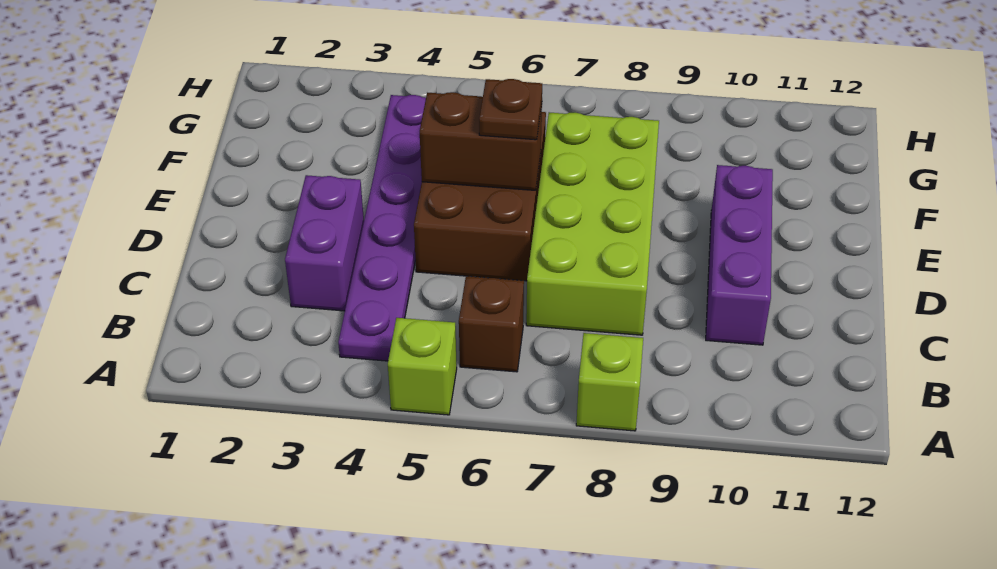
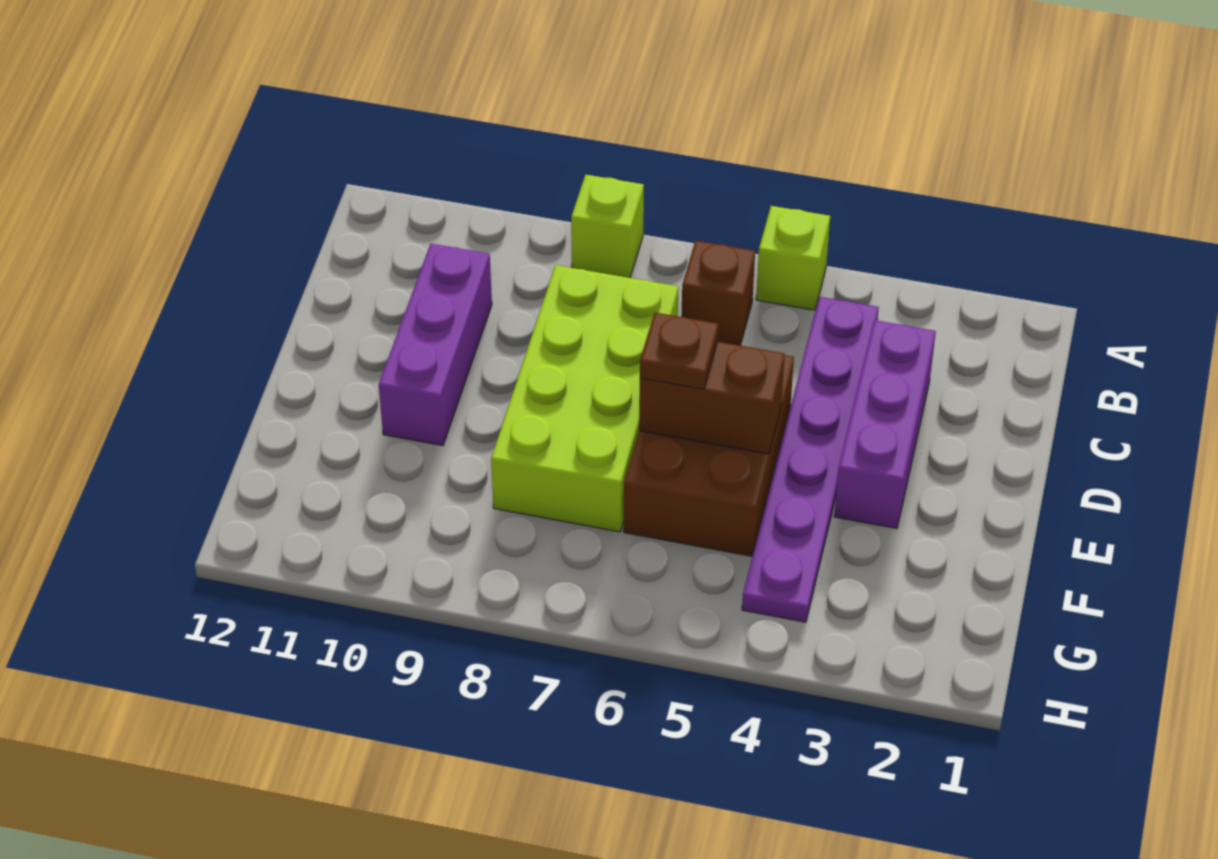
purple brick C3:D3 level 1 -> purple brick C3:E3 level 1

